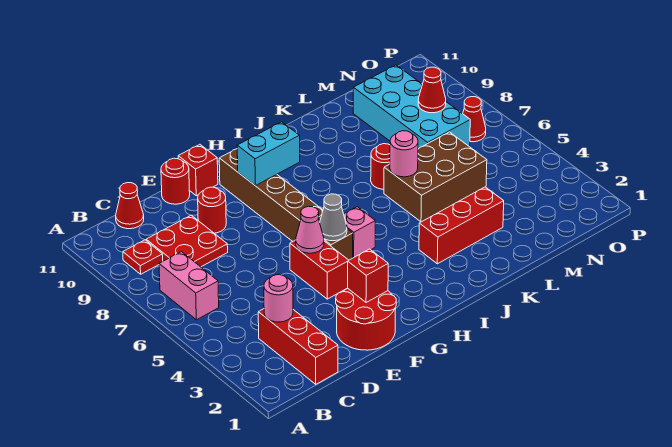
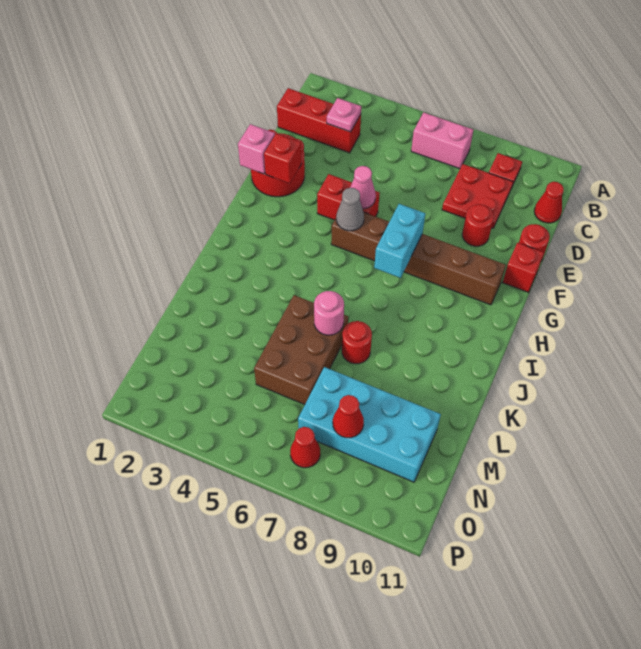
pink round brick C3 level 2 -> pink plate C3 level 2
cyan brick G9:H9 level 2 -> cyan brick G7:H7 level 2
pink brick H5 level 1 -> pink brick F1 level 2
red brick J3:L3 level 1 -> none

